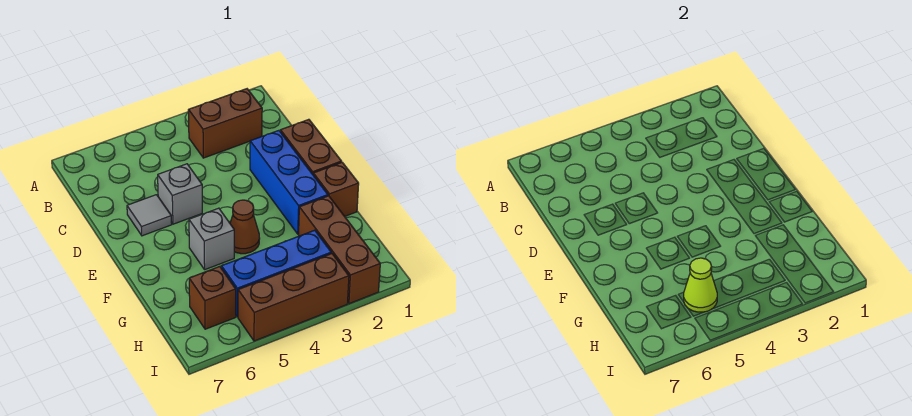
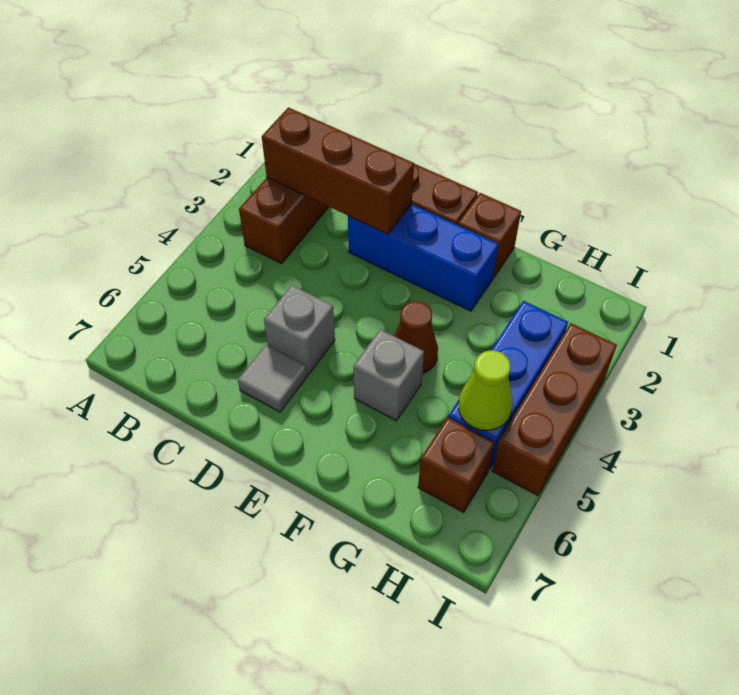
brown brick G2:I2 level 1 -> brown brick B2:D2 level 2

